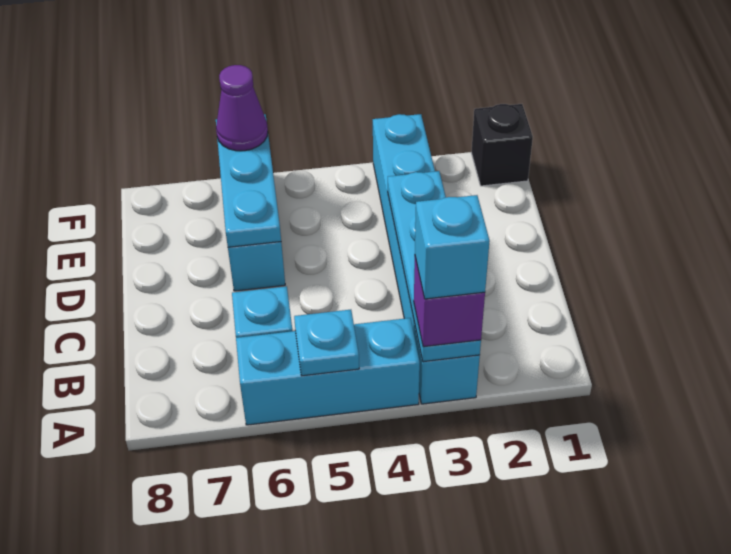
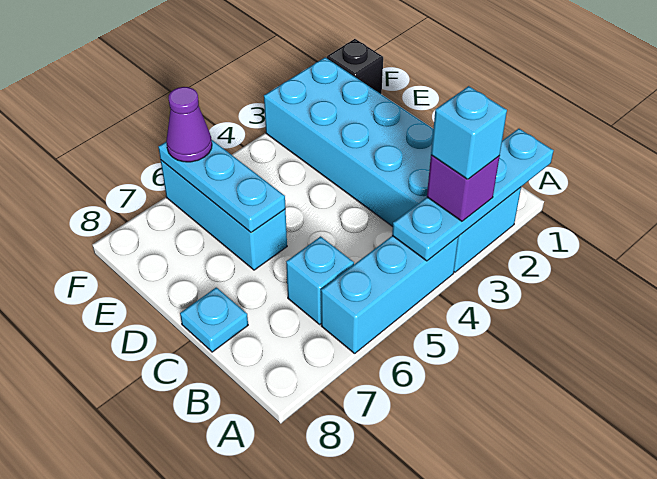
cyan brick A3:F3 level 1 -> cyan brick A2:F3 level 1
cyan plate A3:D3 level 2 -> cyan plate A1:A4 level 2
cyan plate A5 level 2 -> cyan plate C8 level 1

